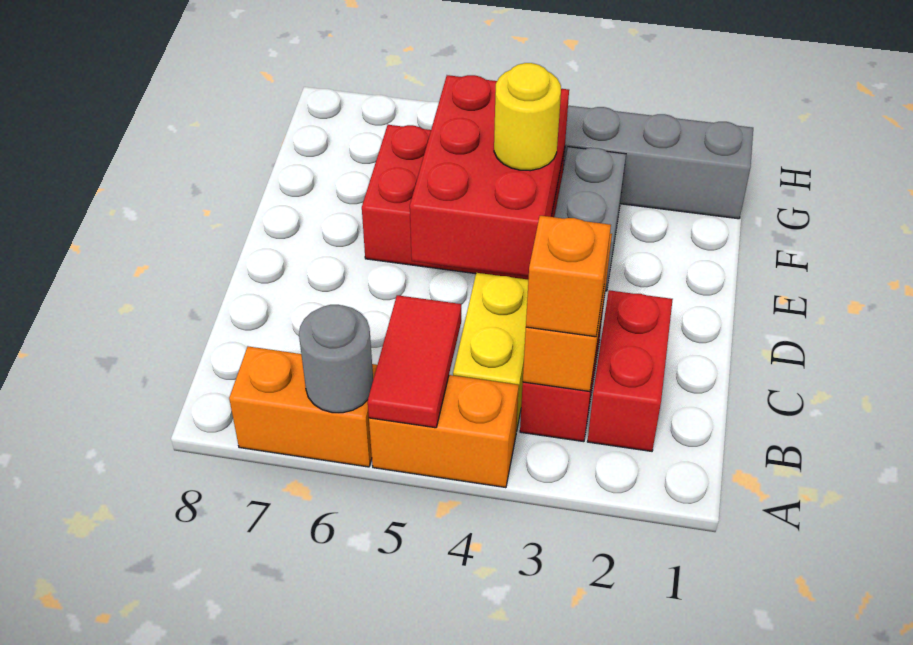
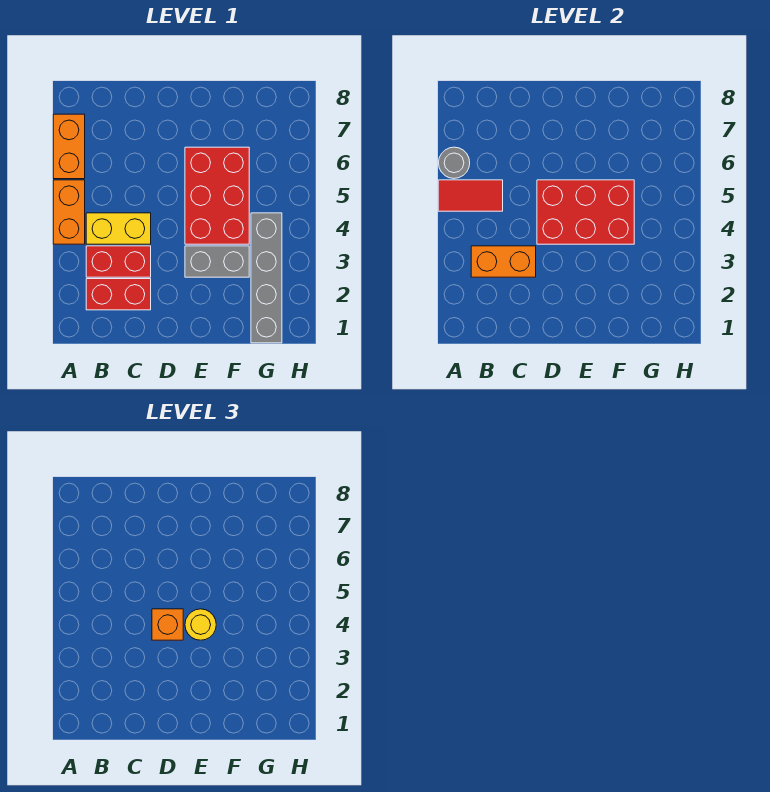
orange brick B3 level 3 -> orange brick D4 level 3

